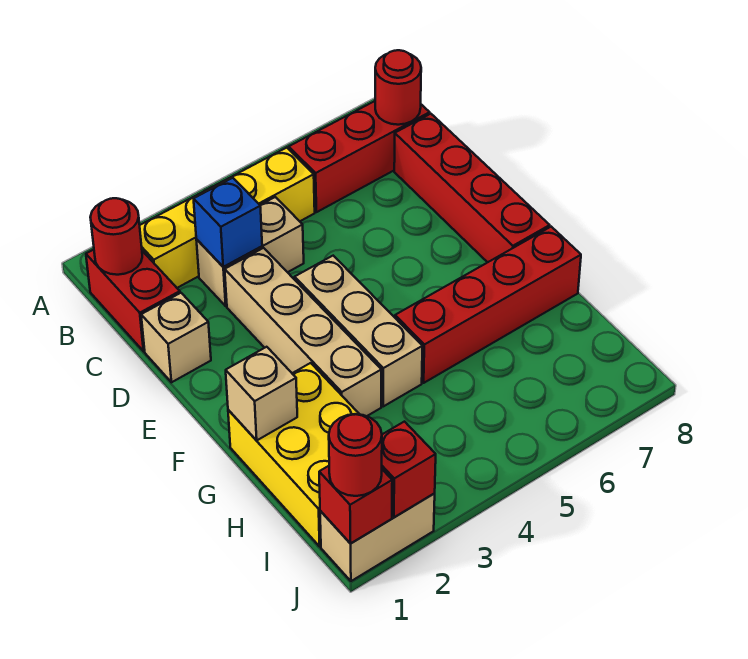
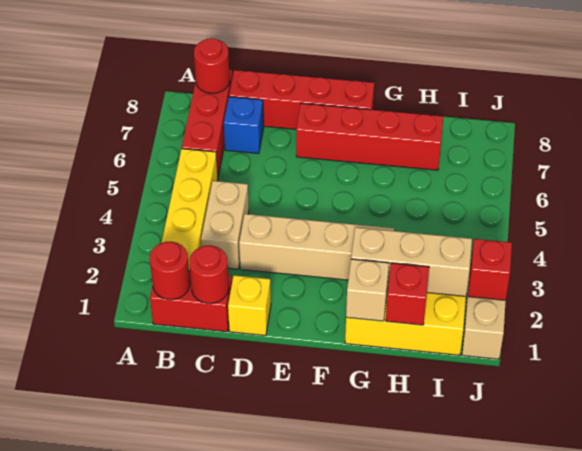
blue brick C3 level 2 -> blue brick C7 level 1
tan brick D1 level 1 -> yellow brick D1 level 1
tan brick E4:G4 level 1 -> tan brick G2:I2 level 2
red brick G5:G8 level 1 -> red brick E7:H7 level 1
red brick J1 level 2 -> red brick H1 level 2
red round brick J1 level 3 -> red round brick C1 level 2

